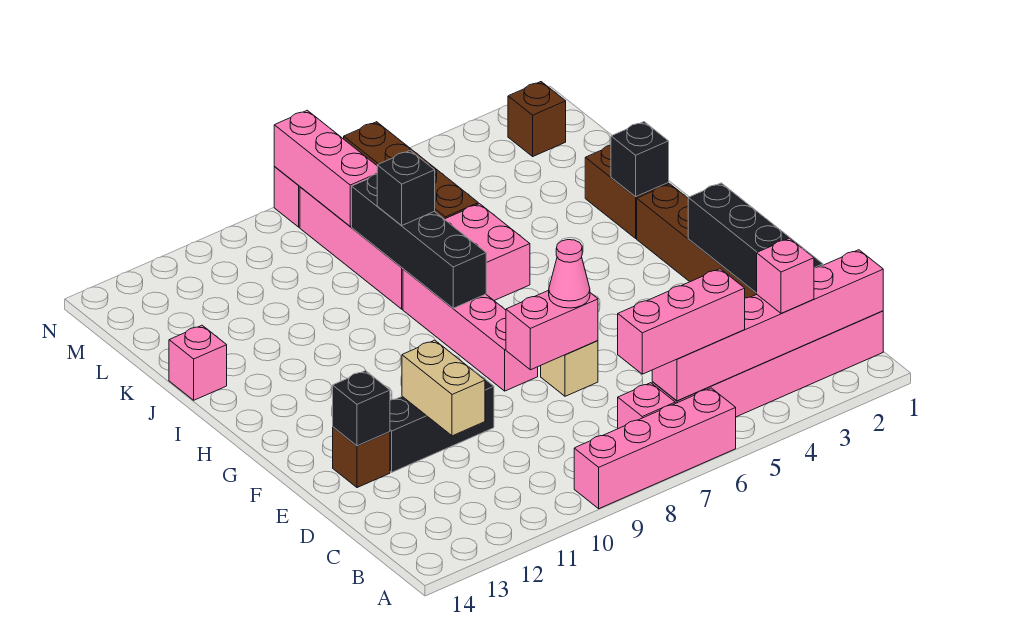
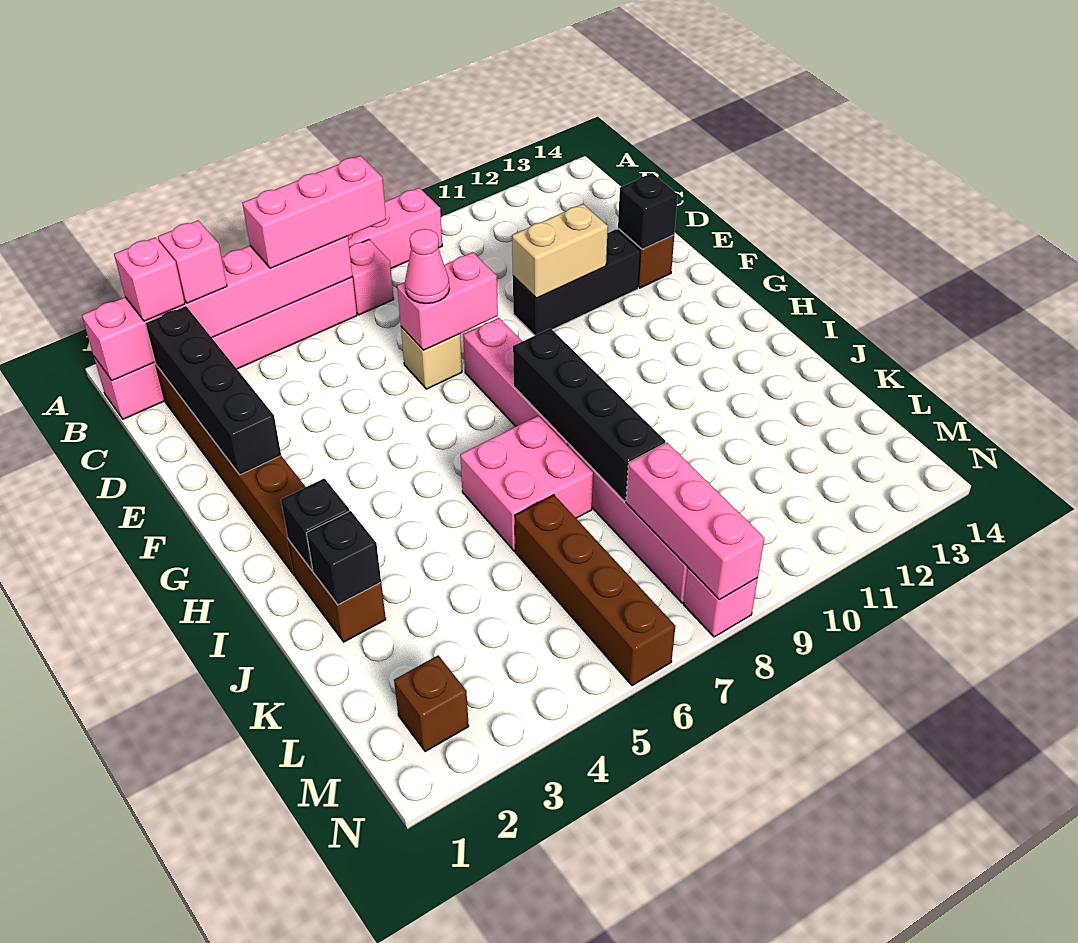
tan brick D11:E11 level 2 -> tan brick E10:E11 level 2
black brick J8 level 3 -> black brick J2 level 2
pink brick J14 level 1 -> pink brick B2 level 3

